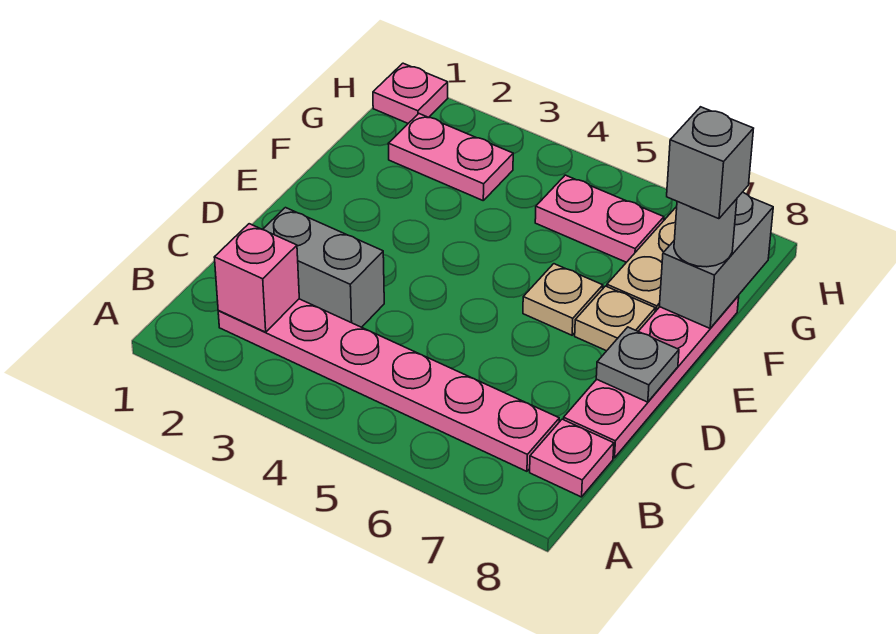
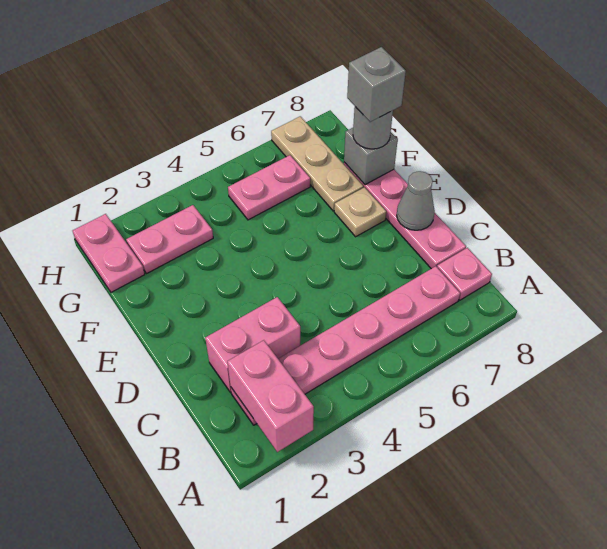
pink brick B2 level 2 -> pink brick A2:B2 level 2
grey brick C2:C3 level 1 -> pink brick C2:C3 level 1
grey plate D8 level 2 -> grey cone D8 level 2
tan plate E6 level 1 -> none
grey brick F8:G8 level 2 -> grey brick F8 level 2
pink plate H1 level 1 -> pink plate G1:H1 level 1

